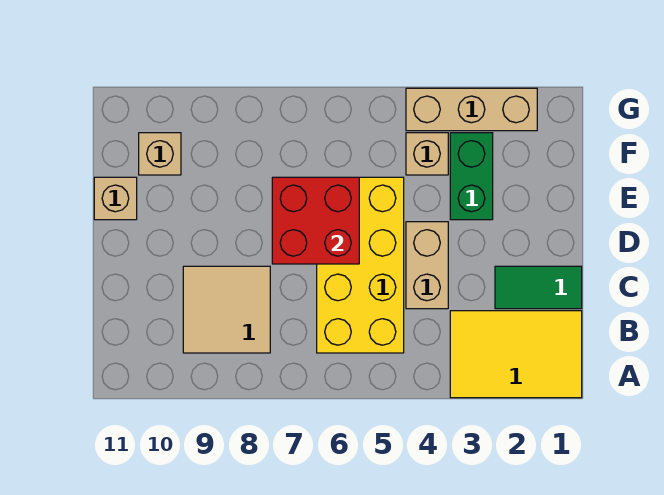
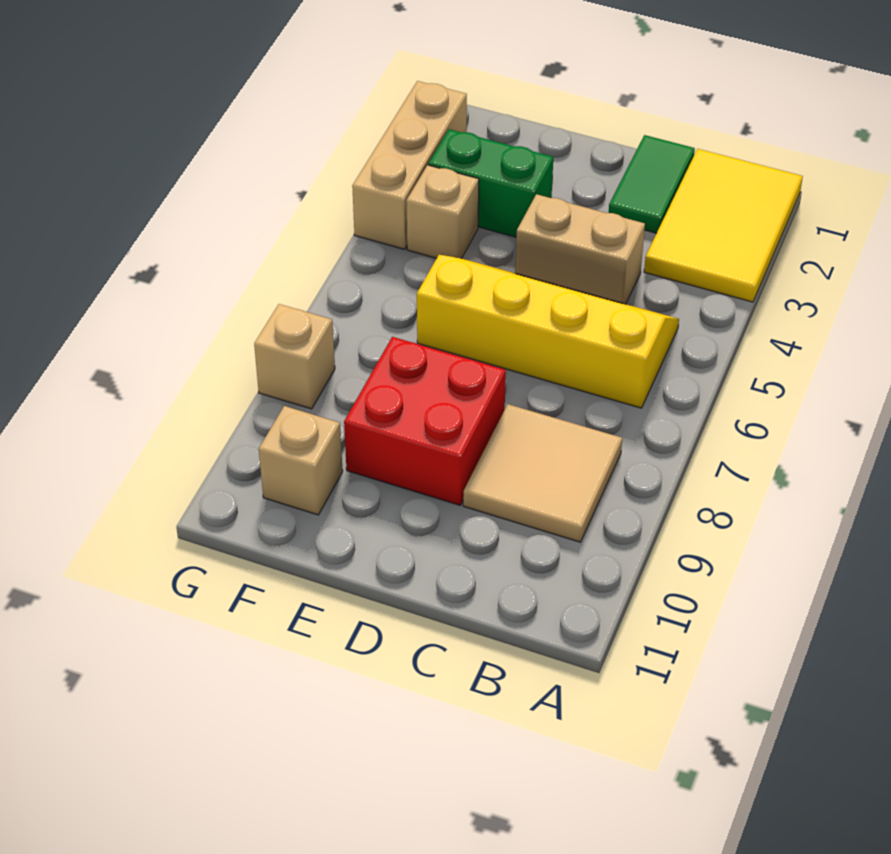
yellow brick B5:E6 level 1 -> yellow slope B5:E6 level 1 top 6
red brick D6:E7 level 2 -> red brick D8:E9 level 1
tan brick E11 level 1 -> tan brick G8 level 1

